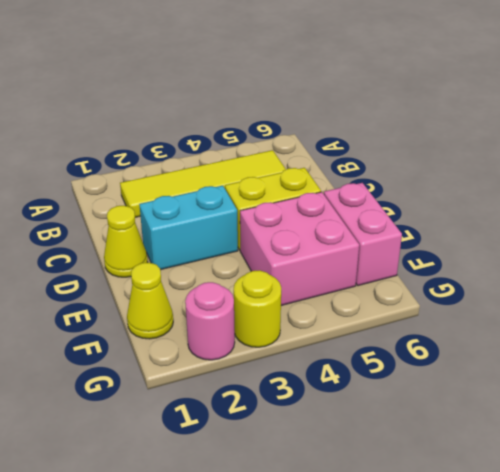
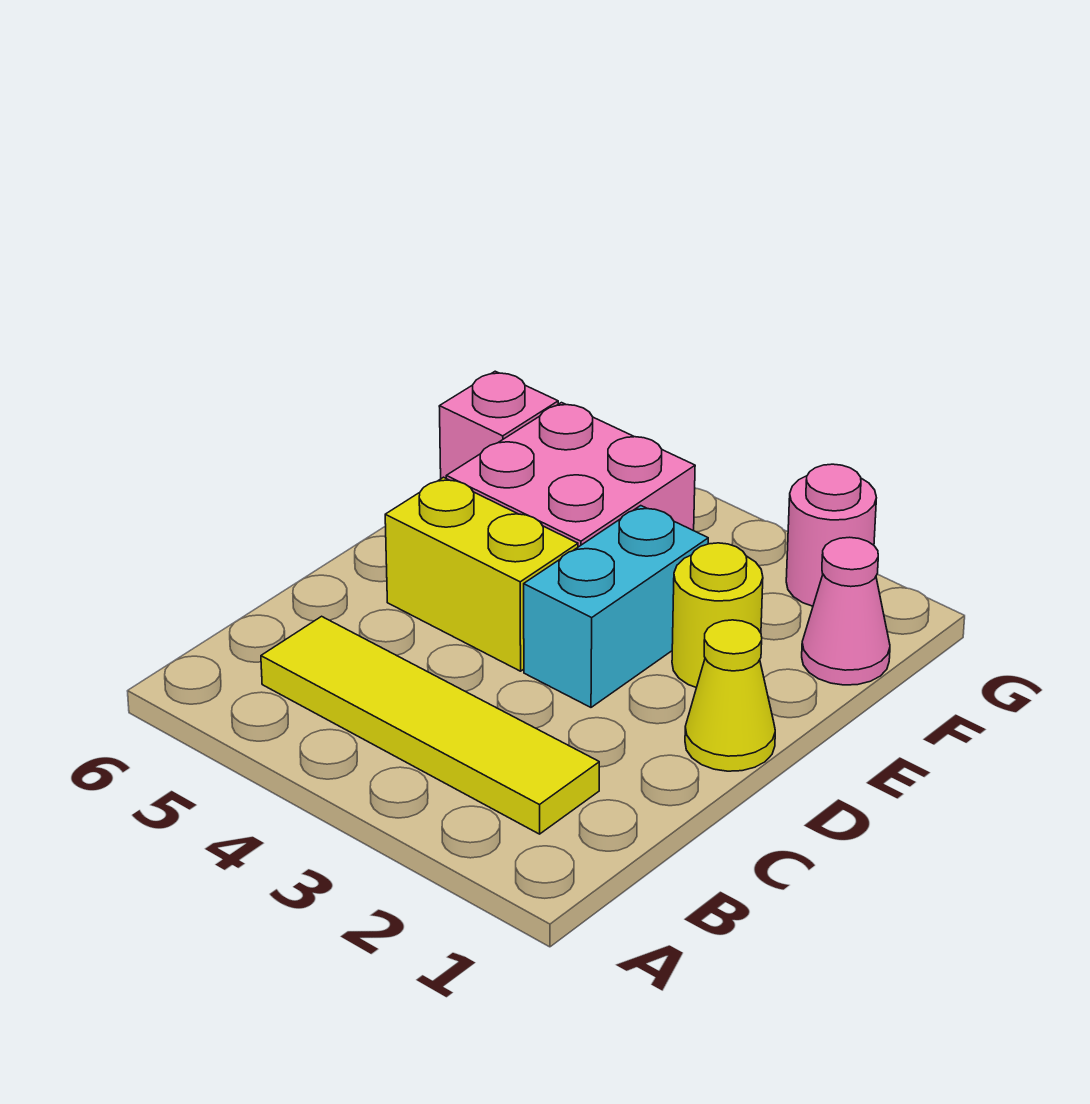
cyan brick D2:D3 level 1 -> cyan brick D3:E3 level 1
pink brick E6:F6 level 1 -> pink brick F6 level 1
yellow cone F1 level 1 -> pink cone F1 level 1
yellow round brick G3 level 1 -> yellow round brick E2 level 1

